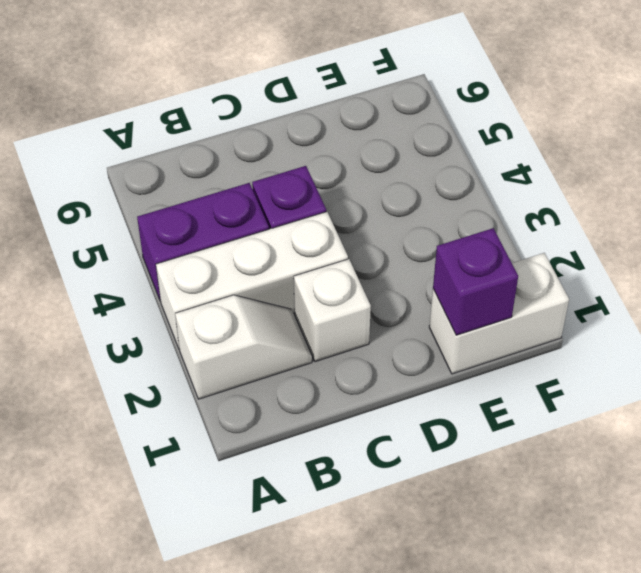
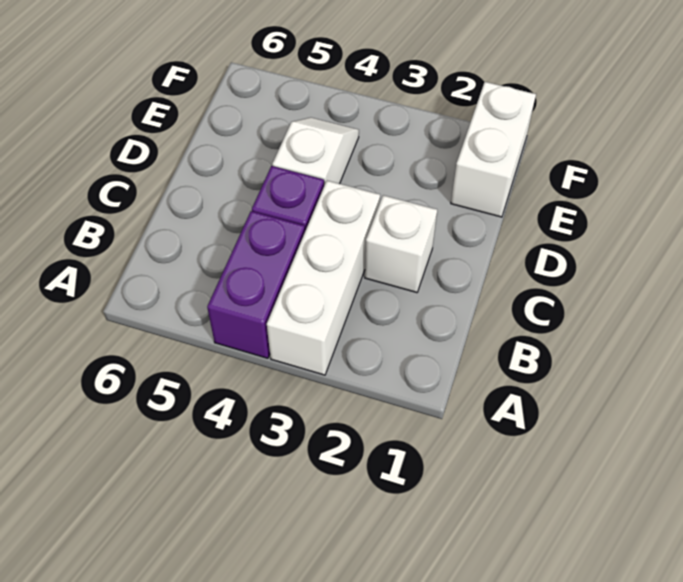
white slope A2:B2 level 1 top A -> white slope D4:E4 level 1 top D
purple brick E1 level 2 -> none

